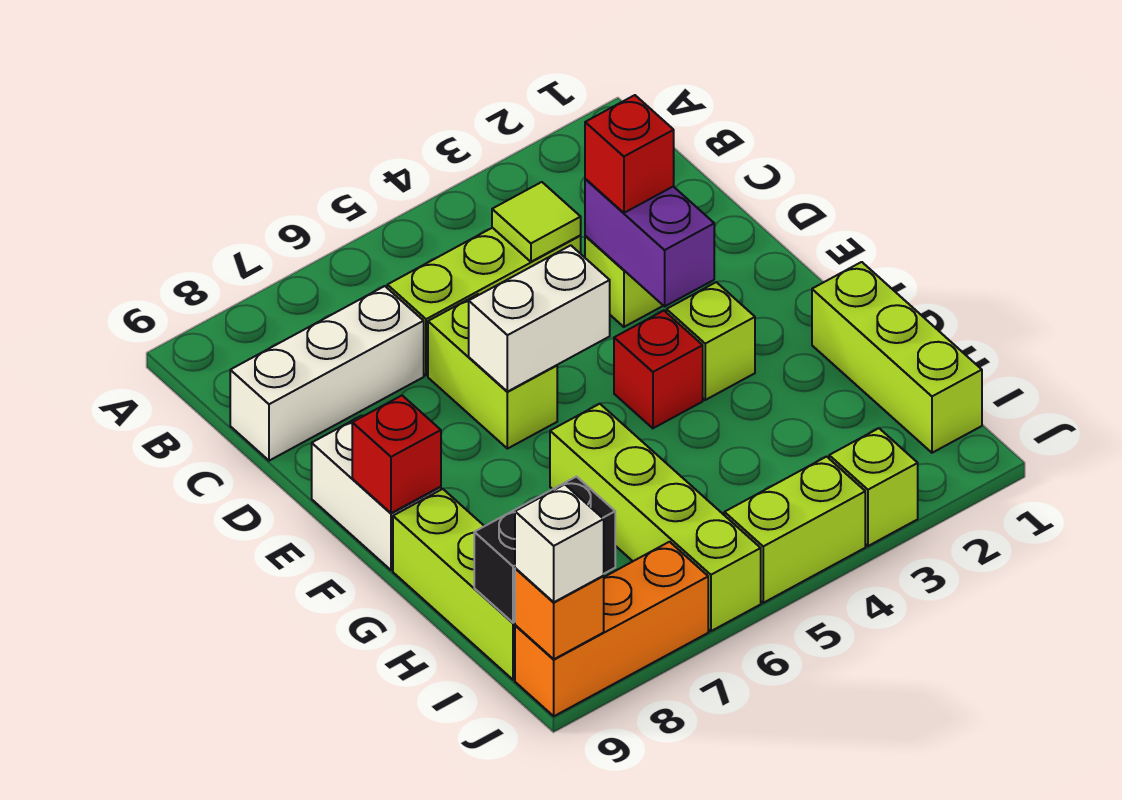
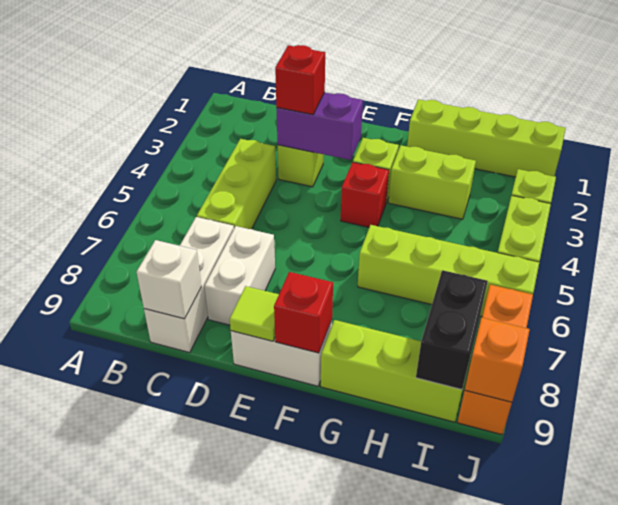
lime tile C4 level 2 -> lime tile E9 level 2
lime brick D6:E6 level 1 -> lime brick G3:H3 level 1
white brick E5:E6 level 2 -> white brick D7:D8 level 1
lime brick G1:I1 level 1 -> lime brick G1:J1 level 1
white brick J9 level 3 -> white brick C9 level 2

